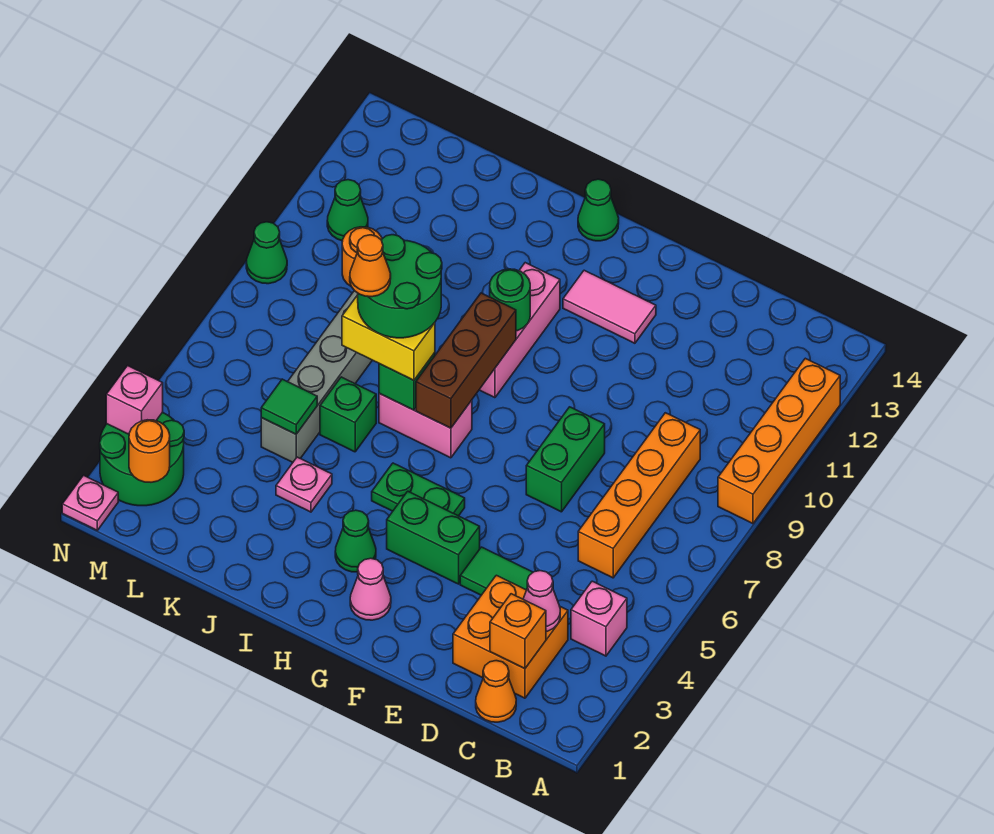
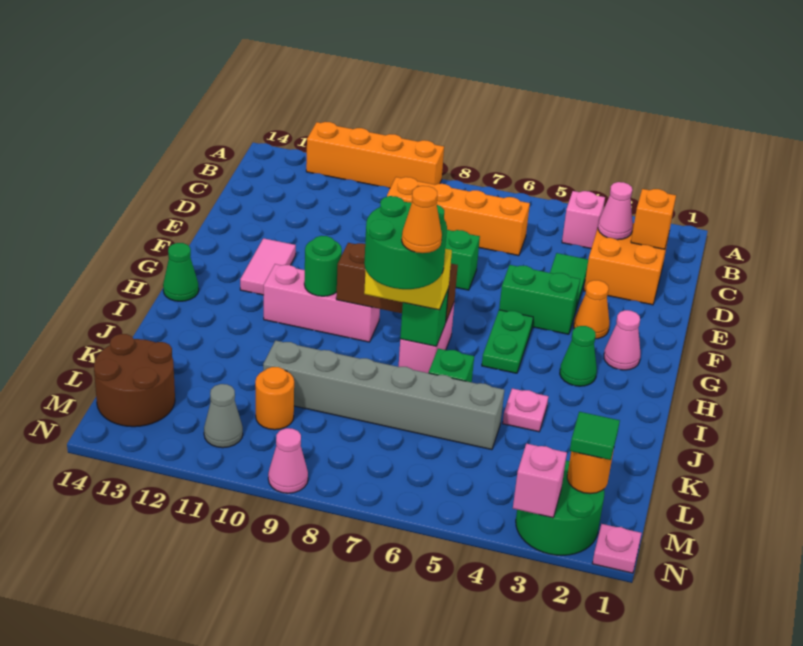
orange cone C1 level 1 -> orange cone F3 level 1
green brick F4:G4 level 1 -> green brick F4:F5 level 1
yellow brick I7:J7 level 3 -> yellow brick I7:I8 level 3
green tile K5 level 2 -> green tile M2 level 3
none -> brown round brick L13:M14 level 1
green cone M11 level 1 -> grey cone M11 level 1
green cone N9 level 1 -> pink cone N9 level 1

